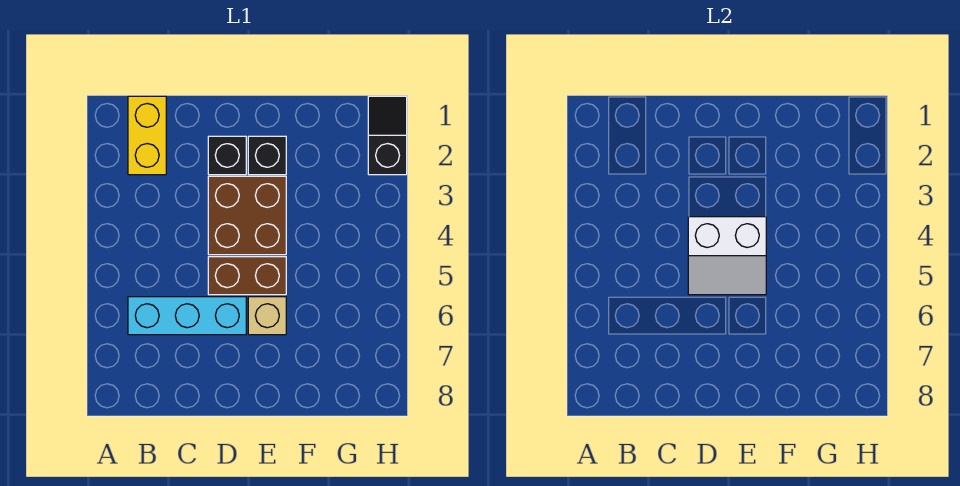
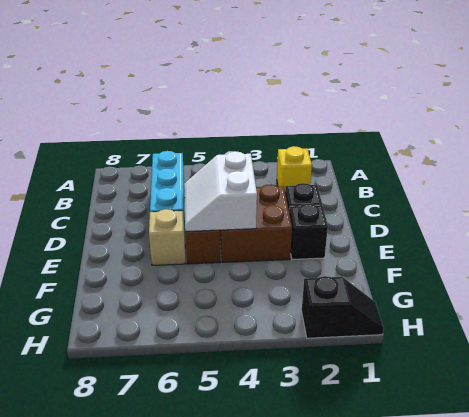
yellow brick B1:B2 level 1 -> yellow brick B2 level 1

